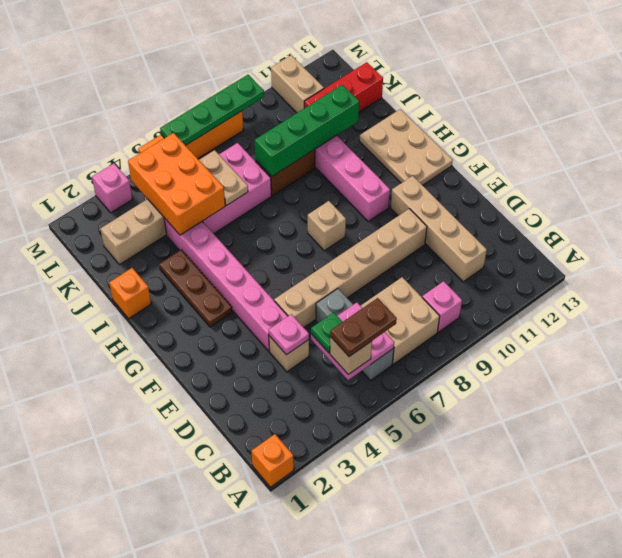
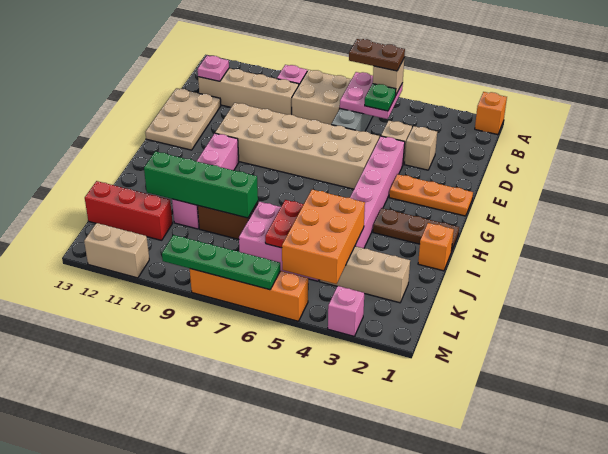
tan brick C11:F11 level 1 -> tan brick C9:C12 level 1
pink plate D4 level 2 -> pink plate C12 level 2
tan brick E5:E10 level 1 -> tan brick E5:F10 level 1
none -> orange plate F1:F3 level 1
brown plate G3:I3 level 1 -> brown plate H1:H3 level 1
tan brick G8 level 1 -> tan brick D3 level 1
tan plate G12:I13 level 1 -> tan plate D12:F13 level 1
tan plate J6:K6 level 2 -> red plate J6:K6 level 2
tan brick L11:M11 level 1 -> tan brick M11:M12 level 1

